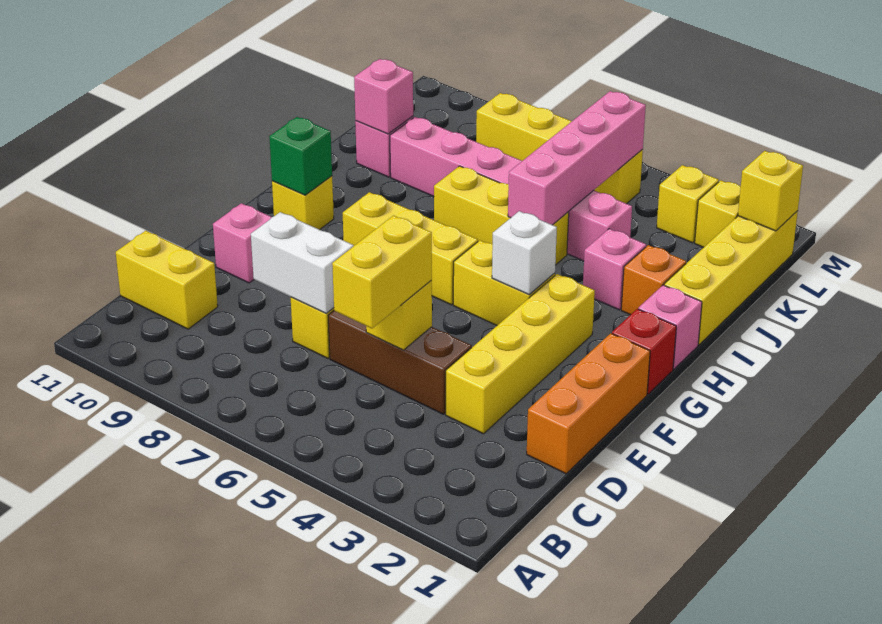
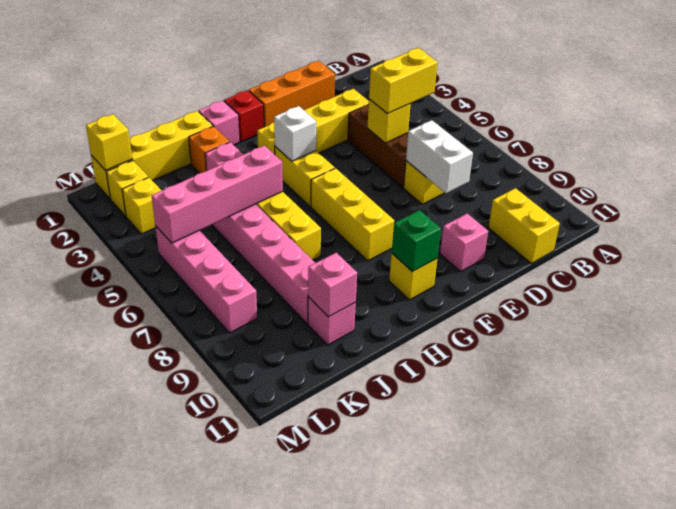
yellow brick L5:L8 level 1 -> pink brick L5:L8 level 1

